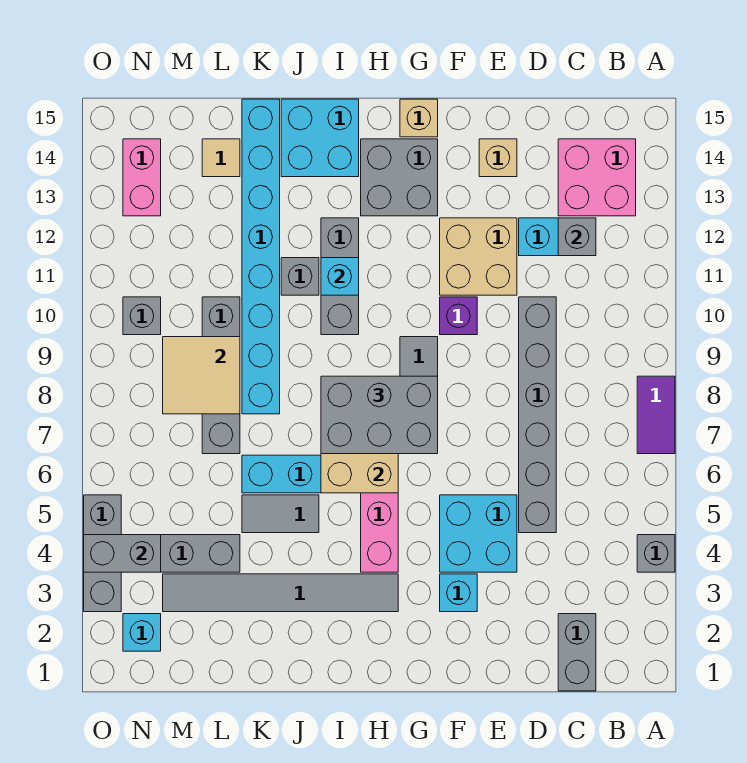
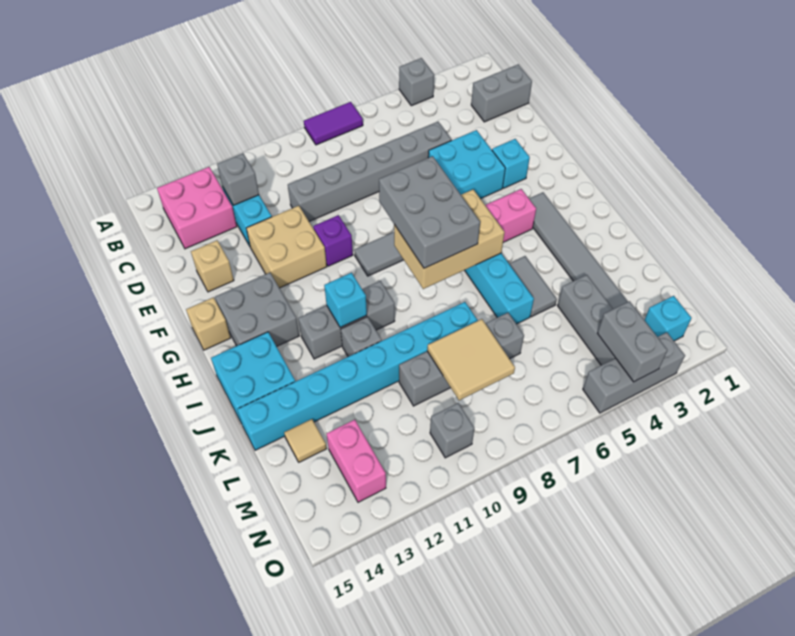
pink brick N13:N14 level 1 -> pink brick M13:N13 level 1

